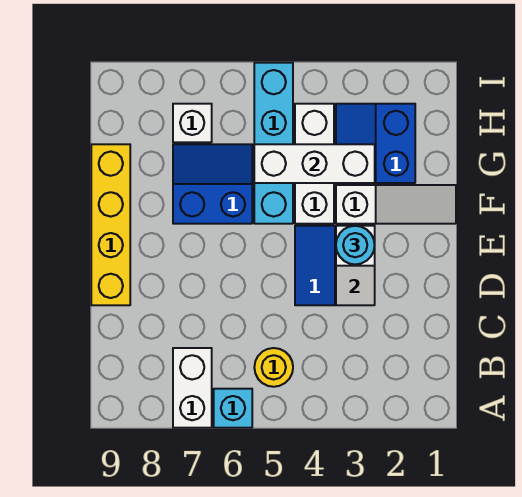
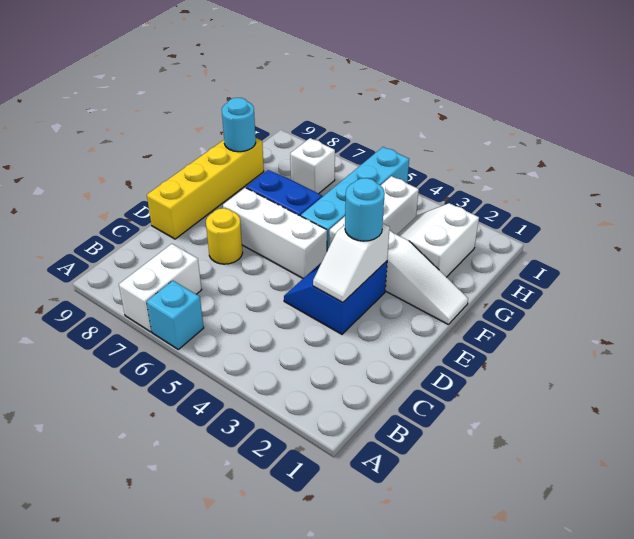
yellow round brick B5 level 1 -> yellow round brick D7 level 1
blue slope G2:H3 level 1 top 2 -> white slope G2:H3 level 1 top 2
white brick G3:G5 level 2 -> white brick E5:E7 level 1
none -> cyan round brick G9 level 2

